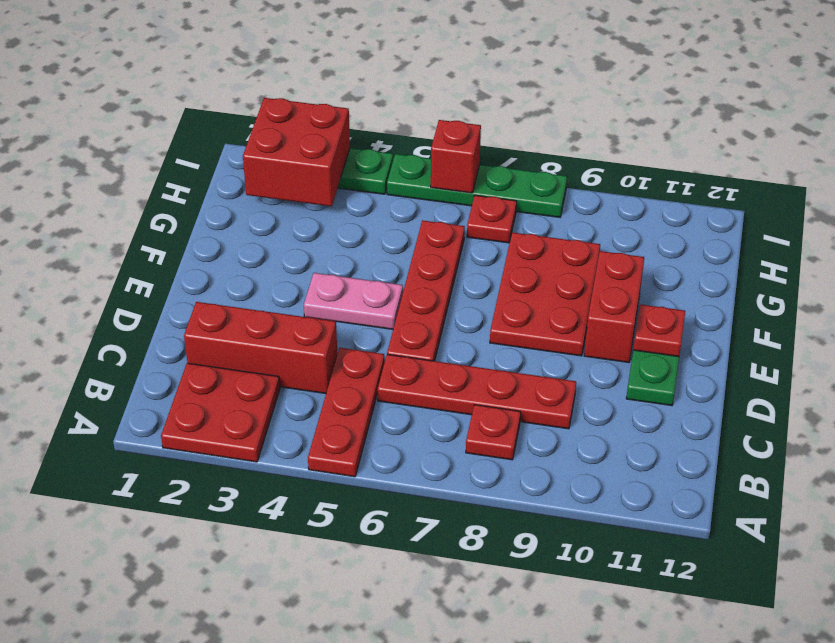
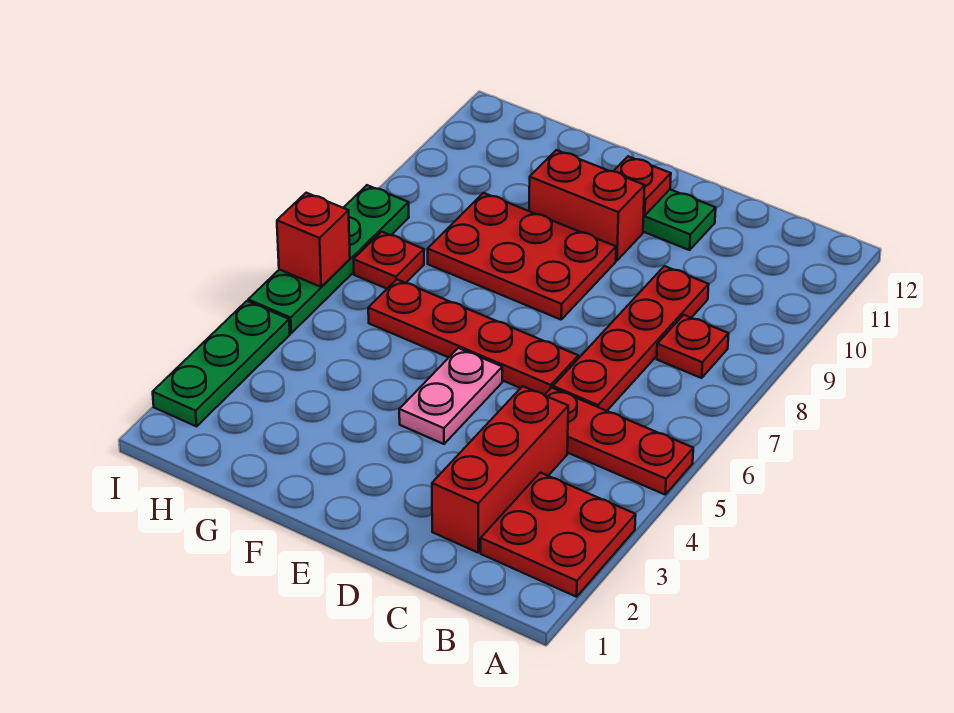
red brick H2:I3 level 2 -> none

